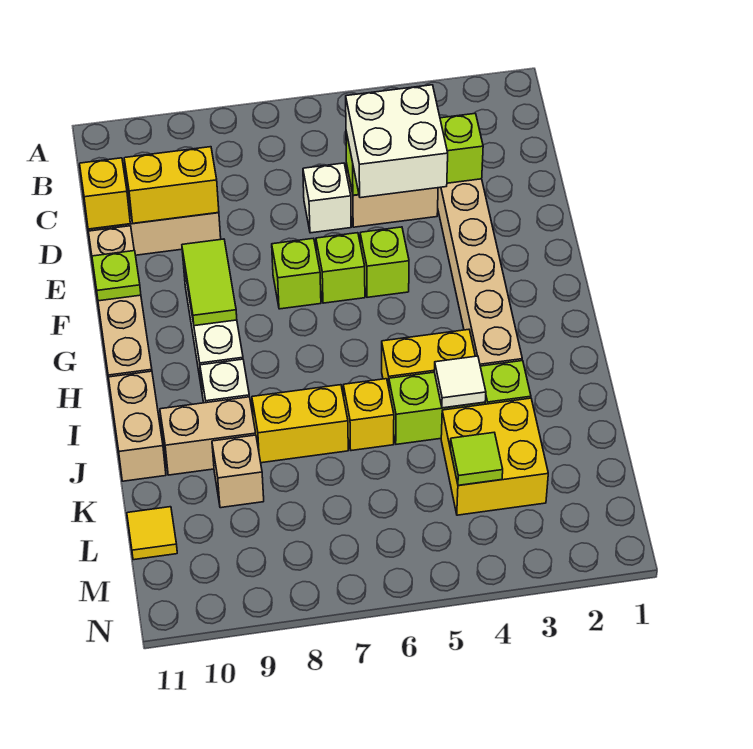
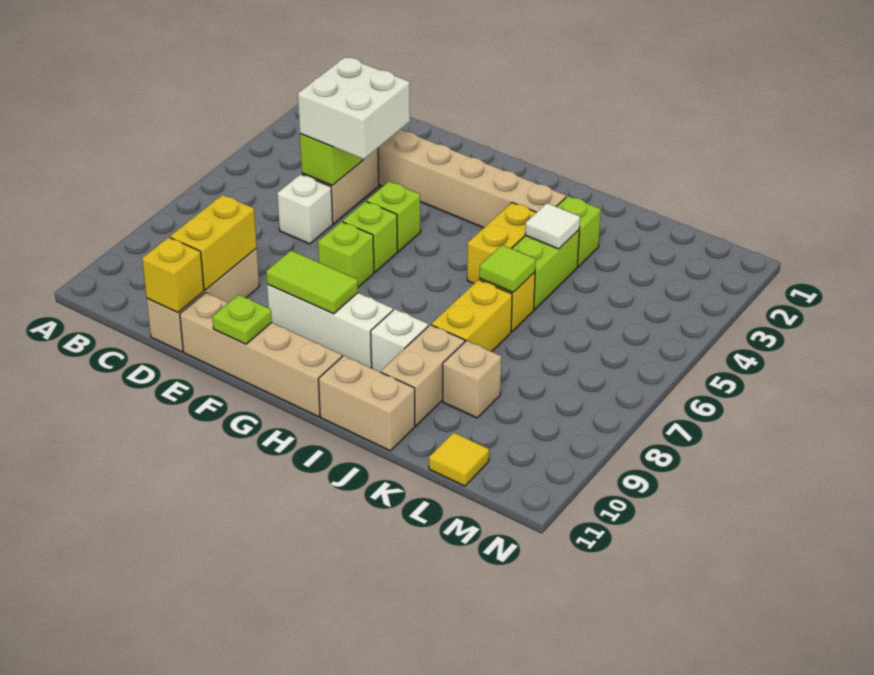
yellow brick K3:L4 level 1 -> none
lime tile L4 level 2 -> lime tile J6 level 2

